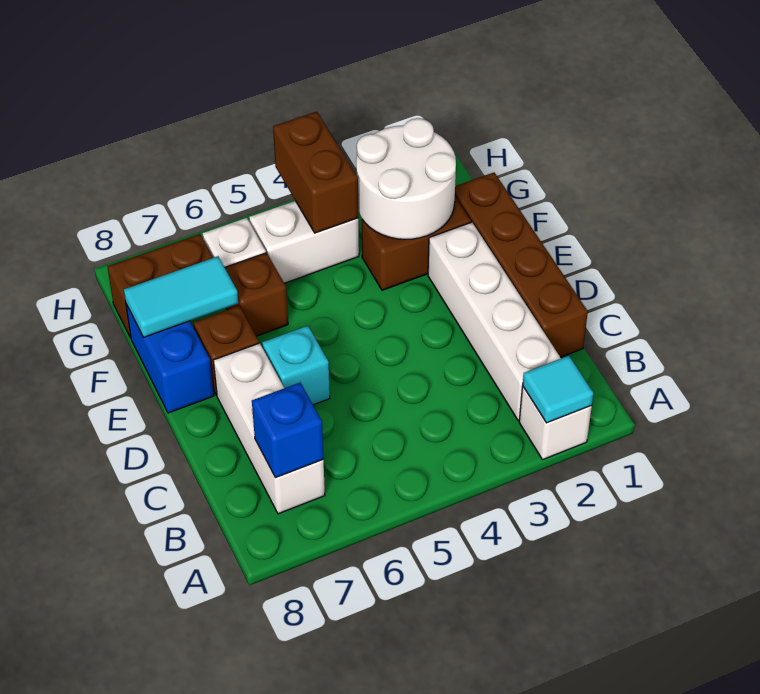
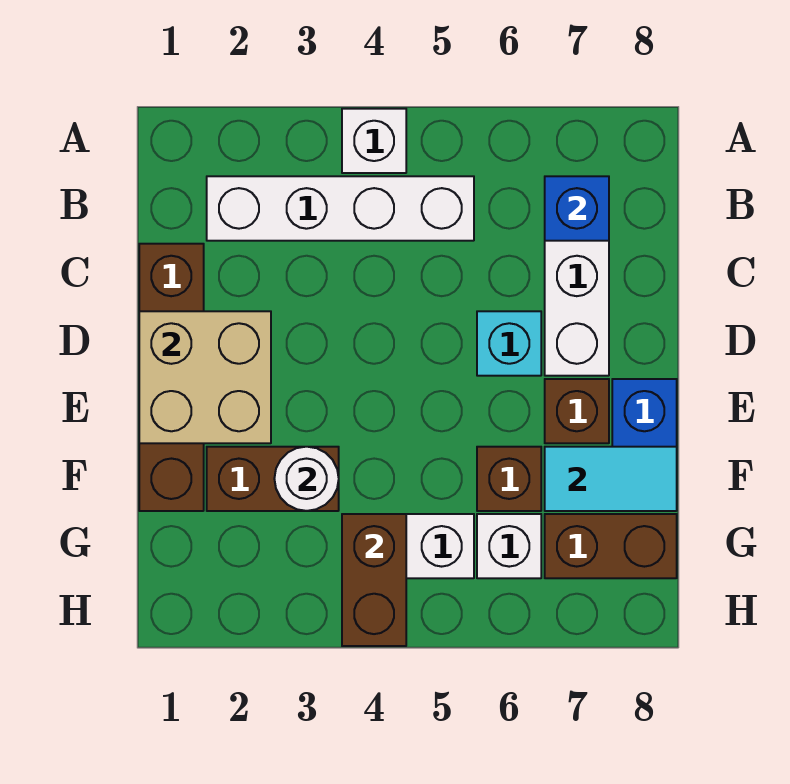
white brick A2 level 1 -> white brick A4 level 1
cyan tile A2 level 2 -> none
white brick B2:E2 level 1 -> white brick B2:B5 level 1
none -> tan brick D1:E2 level 2
white round brick F2:G3 level 2 -> white round brick F3 level 2

